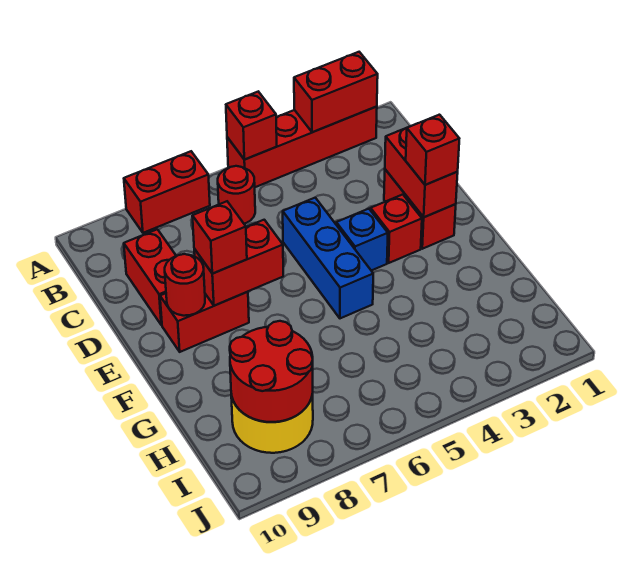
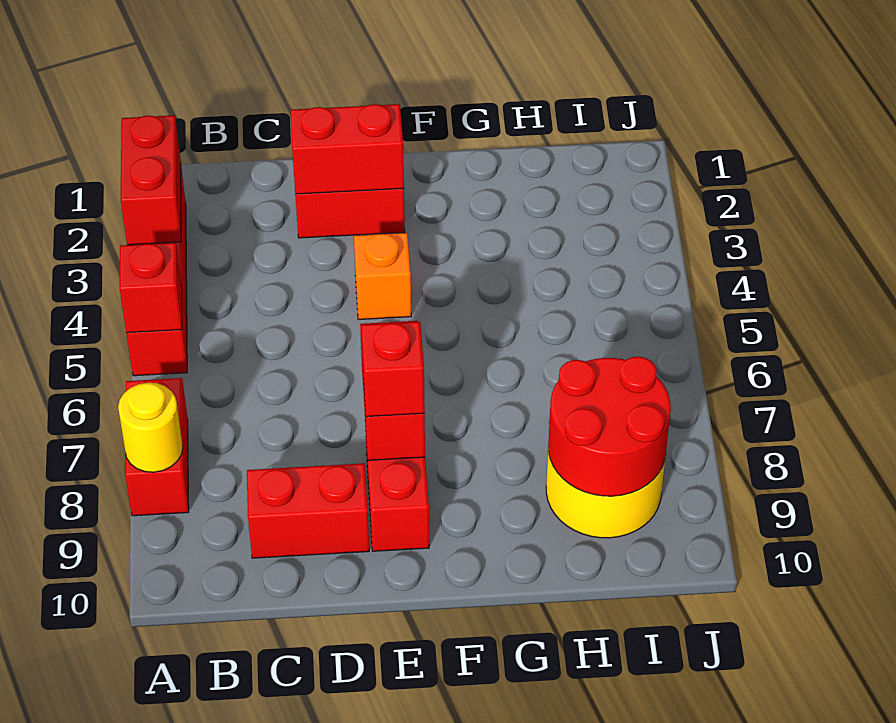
none -> yellow round brick A8 level 2
red round brick B6 level 1 -> none
blue brick D5:F5 level 1 -> none
red brick E2 level 3 -> none
red brick E3 level 1 -> none
blue brick E4 level 1 -> orange brick E4 level 1
red round brick E9 level 2 -> none

